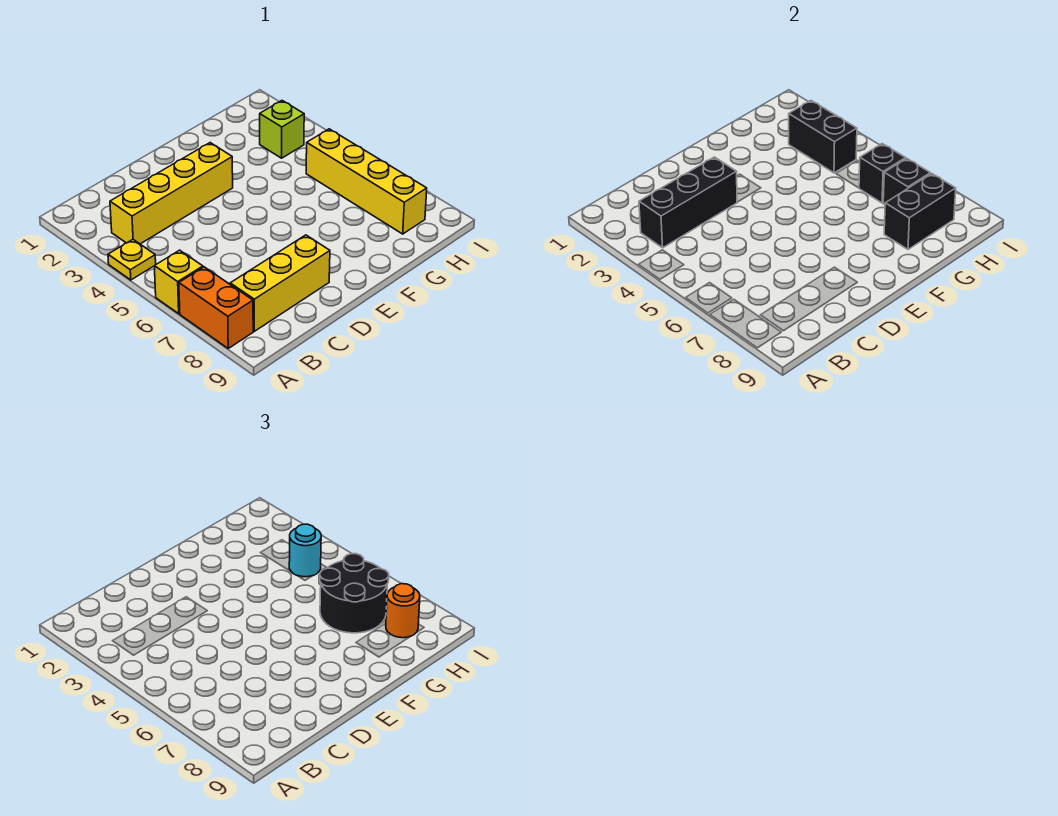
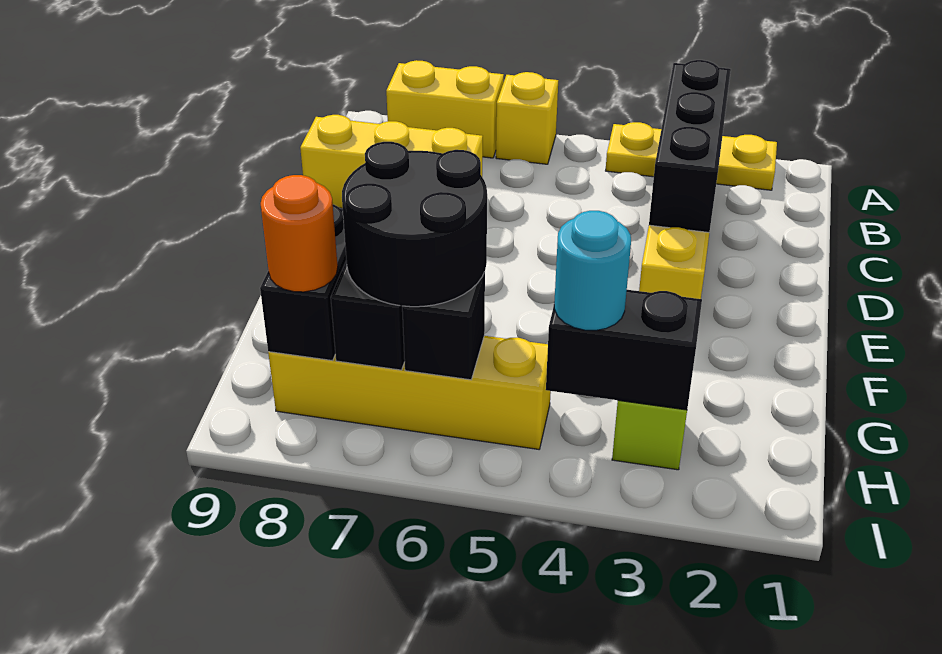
yellow plate A4 level 1 -> yellow plate A2:A4 level 1
orange brick A7:A8 level 1 -> yellow brick A7:A8 level 1
yellow brick B8:D8 level 1 -> yellow brick C7:C9 level 1

